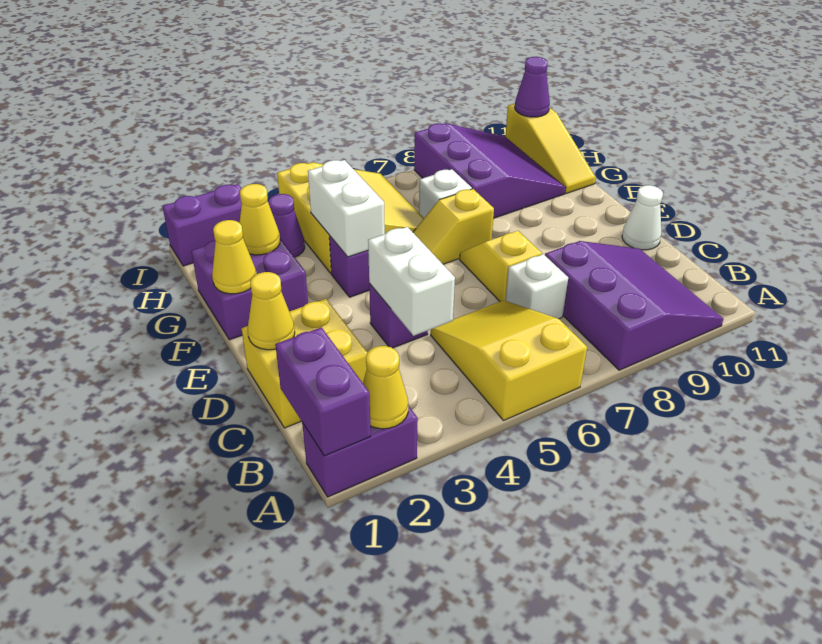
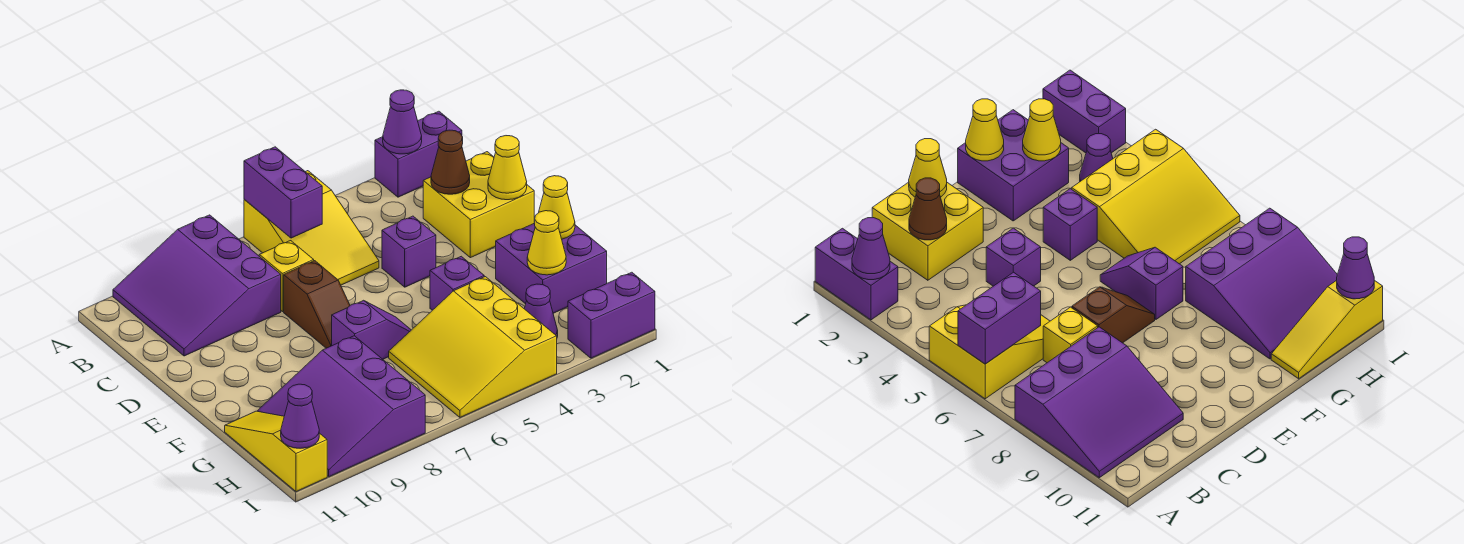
purple brick A1:B1 level 2 -> purple brick A6:B6 level 2
yellow cone A2 level 2 -> purple cone A2 level 2
none -> brown cone C2 level 2
white brick C4:D4 level 2 -> none
white brick C7 level 1 -> yellow brick C7 level 1
yellow slope D7:E7 level 1 top D -> brown slope D7:E7 level 1 top D
white cone D11 level 1 -> none
white brick F4:G4 level 2 -> none
yellow slope F6:F7 level 1 top 7 -> purple slope F6:F7 level 1 top 7
white brick G7 level 1 -> none

